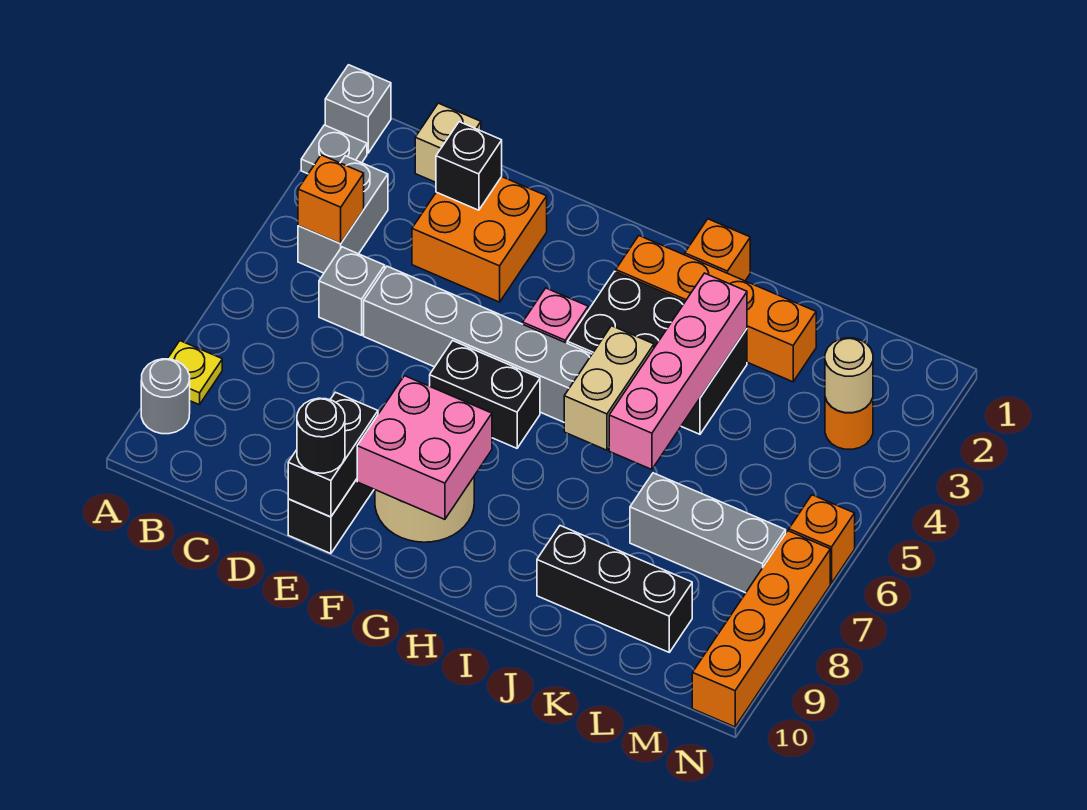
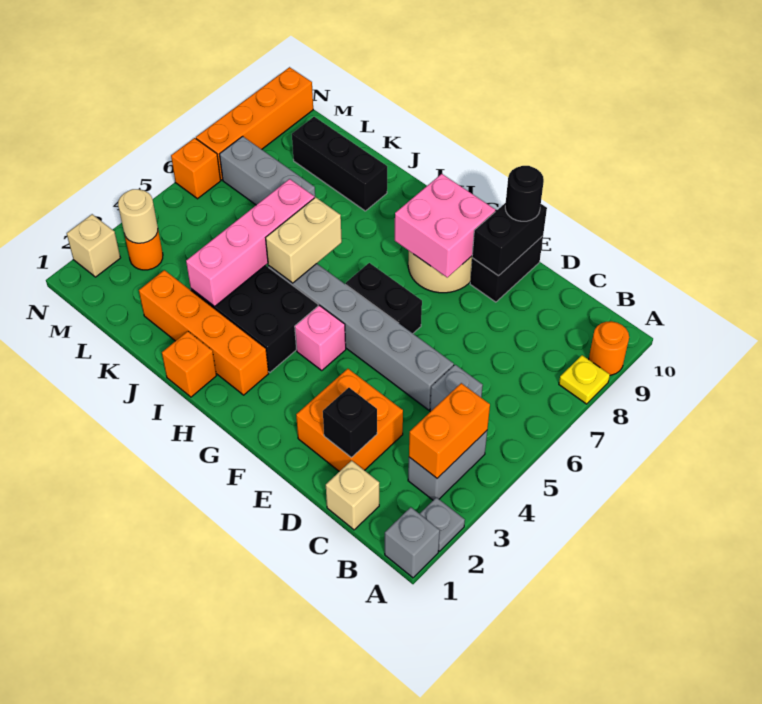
grey round brick A9 level 1 -> orange round brick A9 level 1
orange brick B4 level 2 -> orange brick B3:B4 level 2
none -> tan brick N2 level 1

